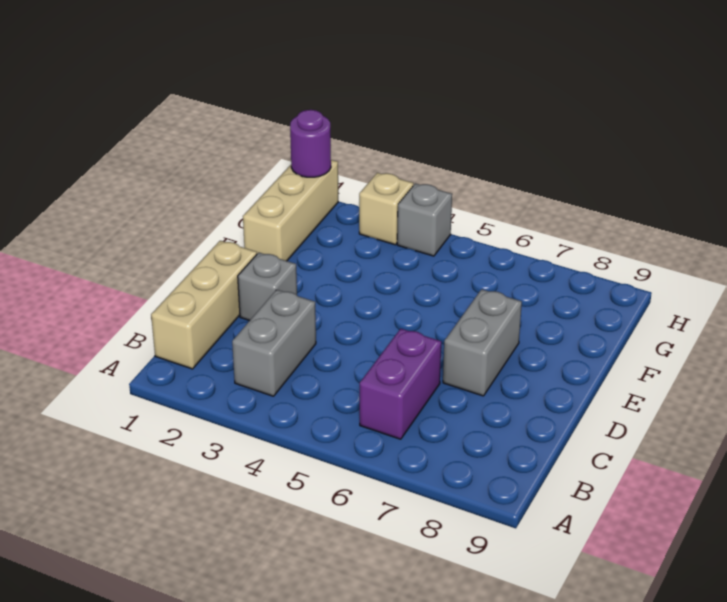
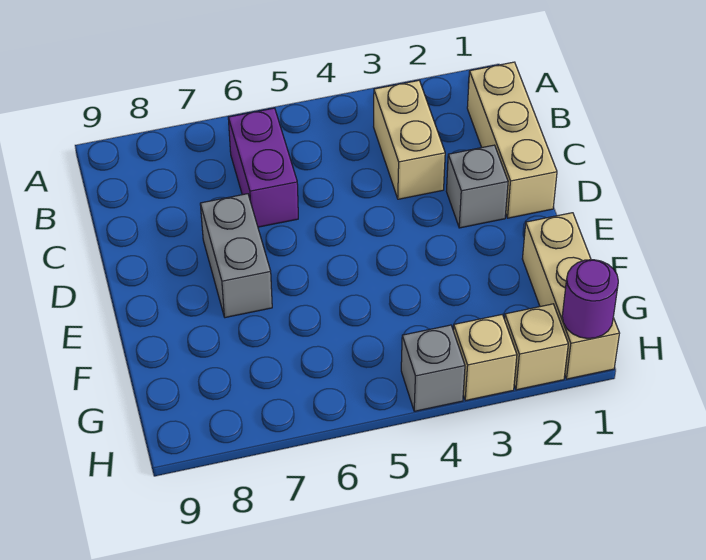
grey brick B3:C3 level 1 -> tan brick B3:C3 level 1
none -> tan brick H2 level 1

